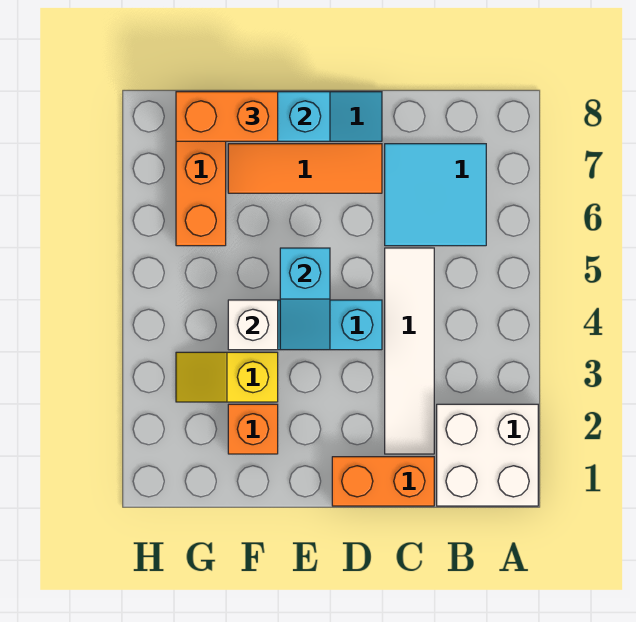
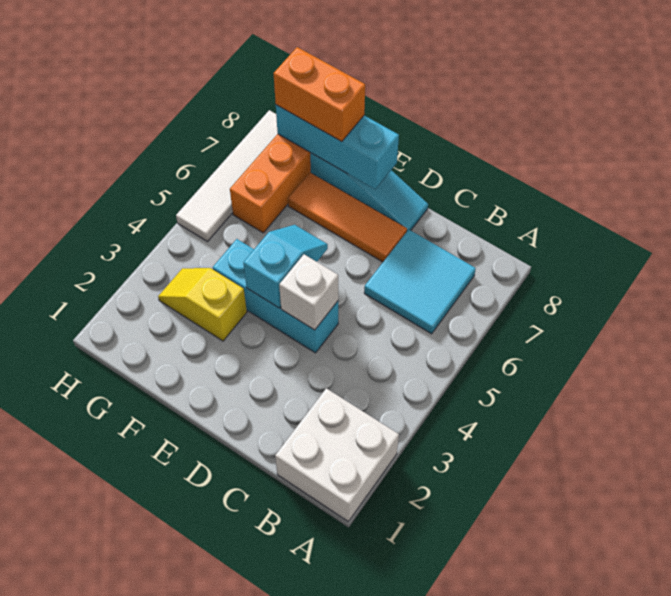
orange brick C1:D1 level 1 -> none
white tile C2:C5 level 1 -> white tile H5:H8 level 1
cyan slope E4:E5 level 2 top 5 -> cyan slope E4:E5 level 2 top 4
orange brick F2 level 1 -> none
white brick F4 level 2 -> white brick D4 level 2

